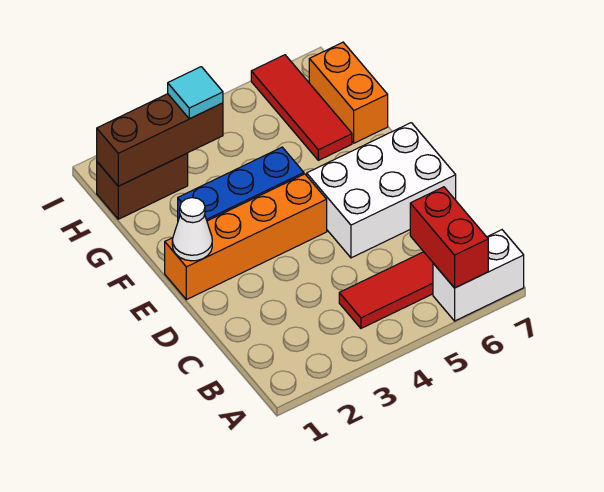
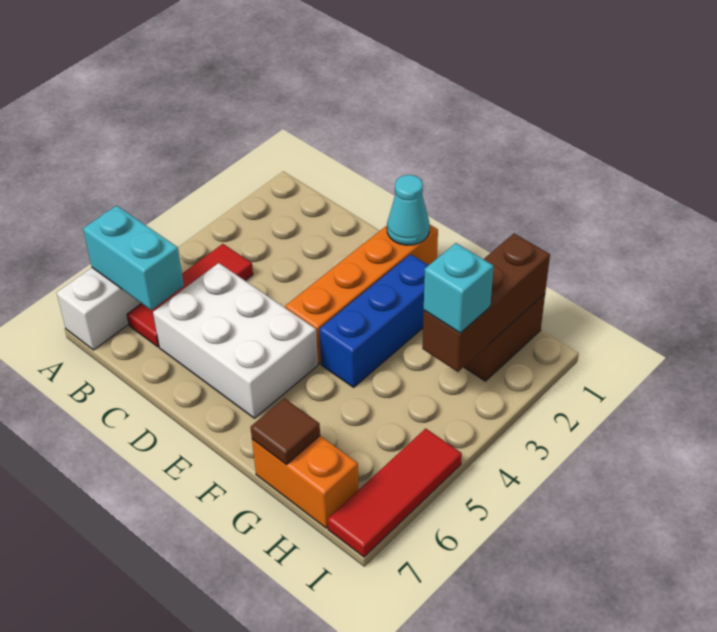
red brick A6:B6 level 2 -> cyan brick A6:B6 level 2
white brick D5:E7 level 1 -> white brick C5:E6 level 1
white cone E1 level 2 -> cyan cone E1 level 2
red tile G6:I6 level 1 -> red tile I5:I7 level 1
none -> brown tile G7 level 2
cyan tile H3 level 3 -> cyan brick H3 level 3

